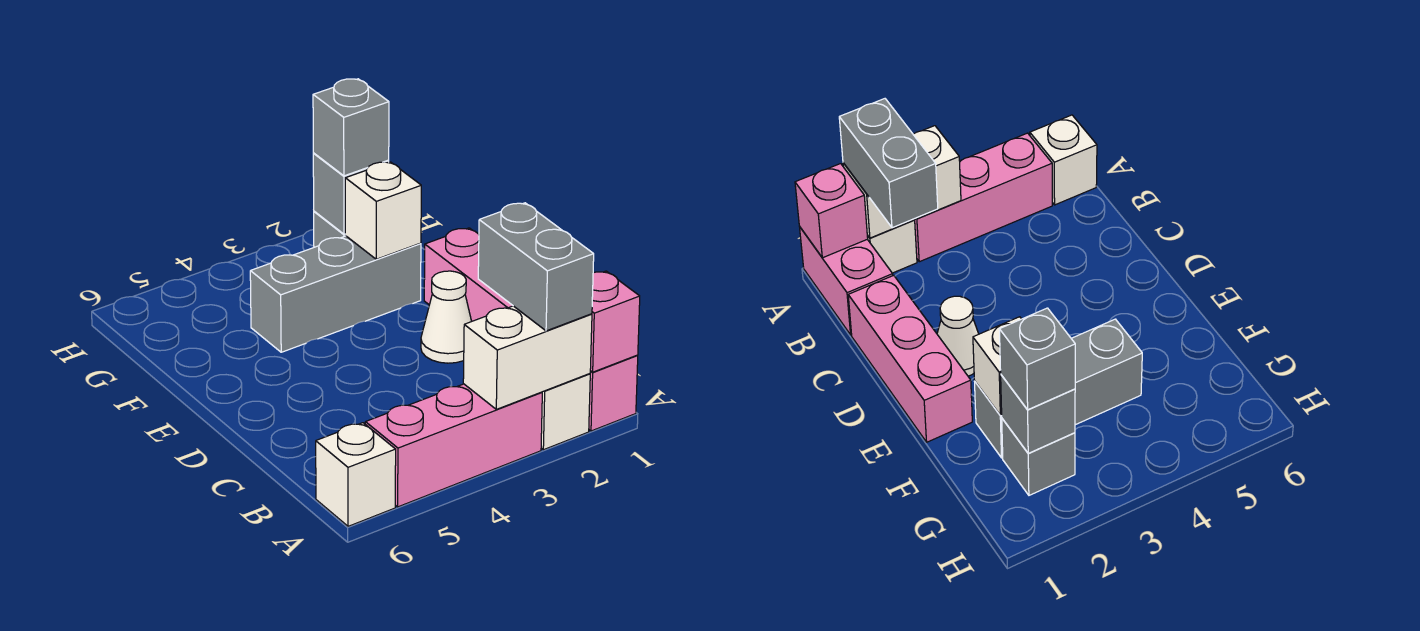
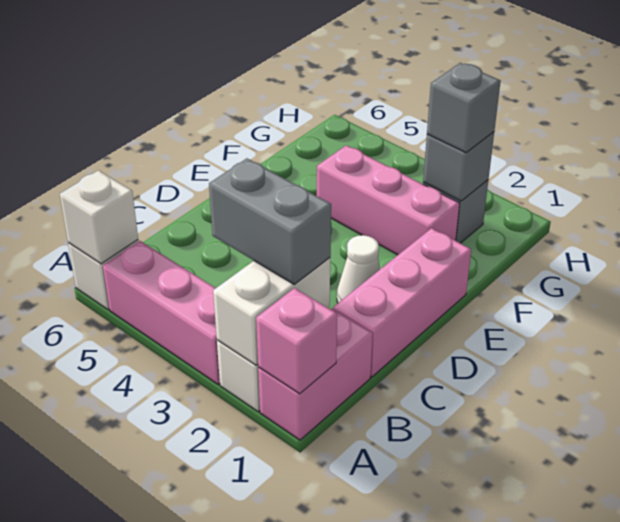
white brick A2:A3 level 2 -> white brick A2:B2 level 2
grey brick A2:B2 level 3 -> grey brick B2:B3 level 3
grey brick F2:F4 level 1 -> pink brick F2:F4 level 1
white brick F2 level 2 -> white brick A6 level 2

